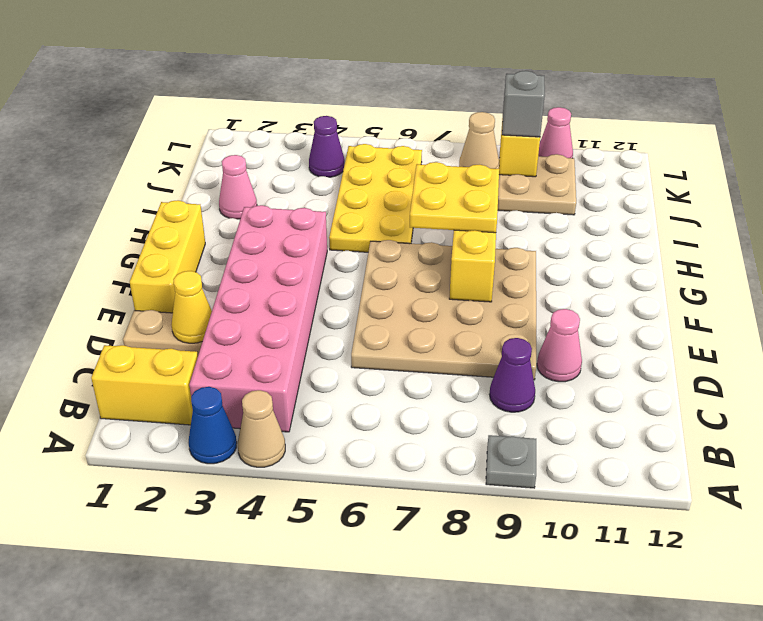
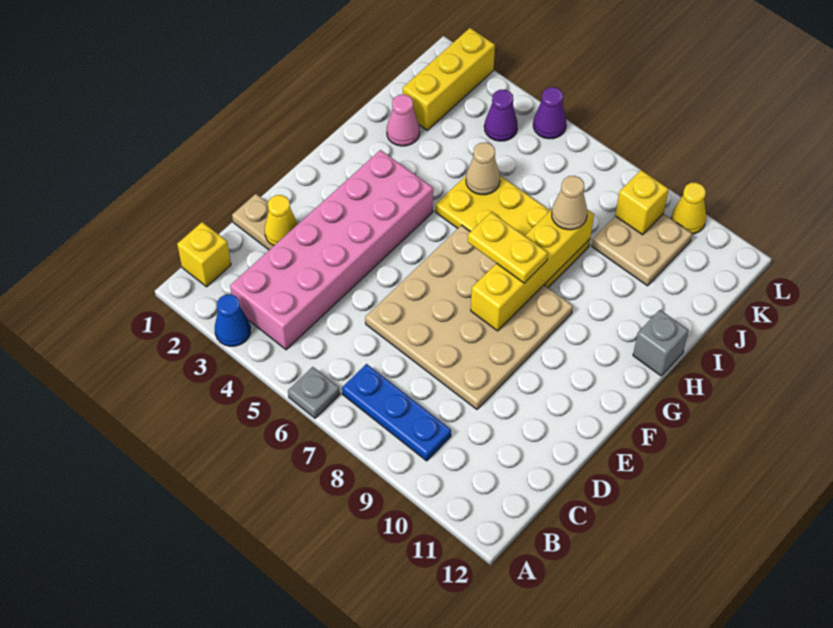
tan cone A4 level 1 -> tan cone I5 level 2
grey plate A9 level 1 -> grey plate A6 level 1
yellow brick B1:B2 level 1 -> yellow brick B1 level 1
none -> blue plate B7:B9 level 1
purple cone C9 level 1 -> purple cone L5 level 1
pink cone D10 level 1 -> none
yellow brick E1:G1 level 1 -> yellow brick J2:L2 level 1
yellow plate G7:H8 level 3 -> yellow plate G7:G8 level 3
yellow plate H5:K6 level 1 -> yellow plate H5:I8 level 1
grey brick K9 level 3 -> grey brick H12 level 1
pink cone L10 level 1 -> yellow cone L10 level 1

